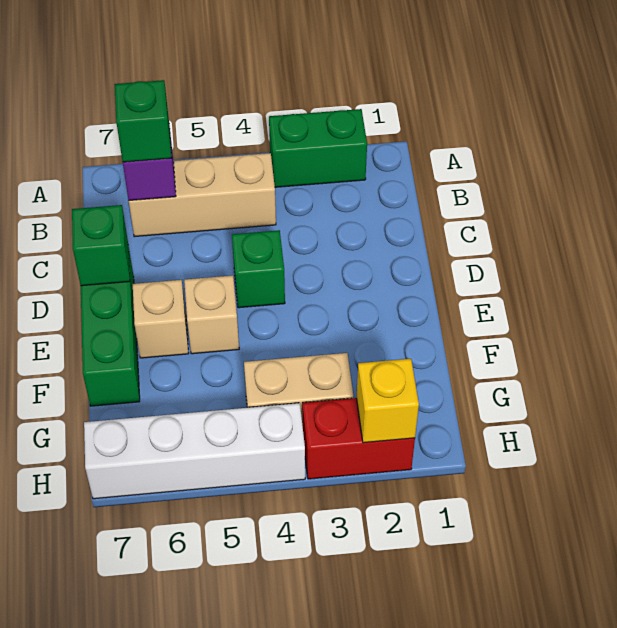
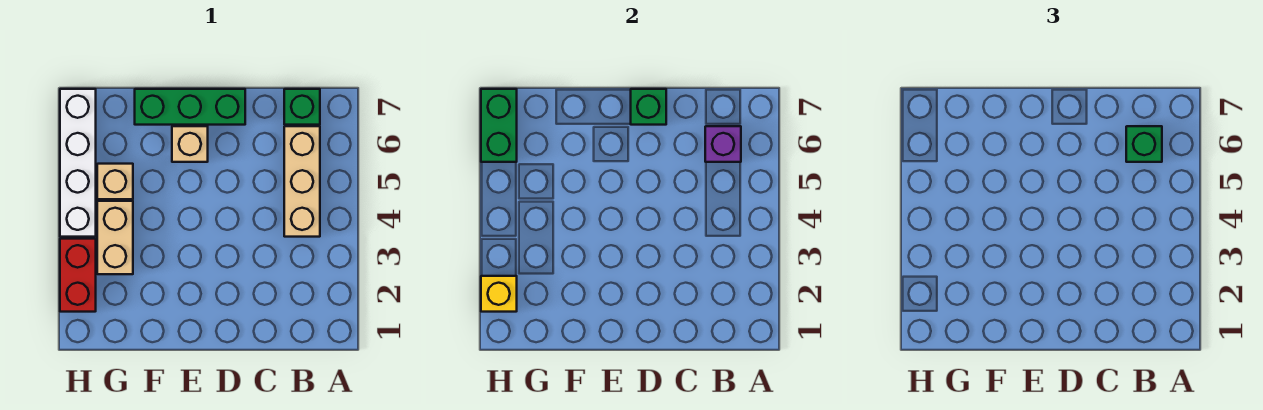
green brick A2:A3 level 1 -> green brick H6:H7 level 2
green brick D4 level 1 -> green brick B7 level 1
tan brick E5 level 1 -> tan brick G5 level 1

